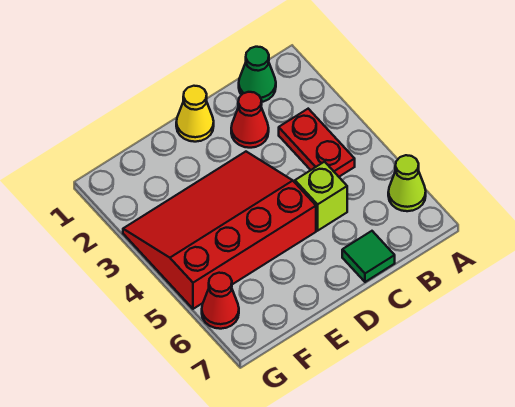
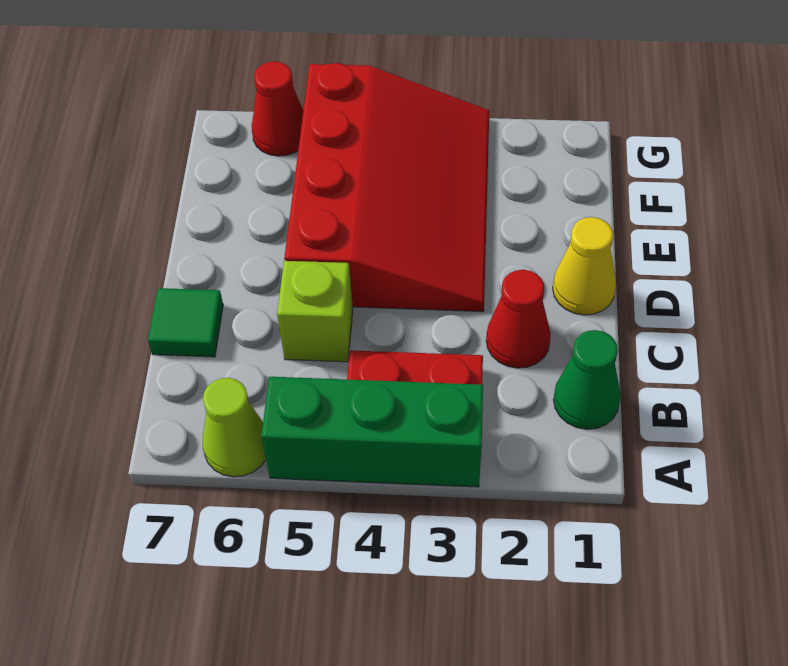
none -> green brick A3:A5 level 1

